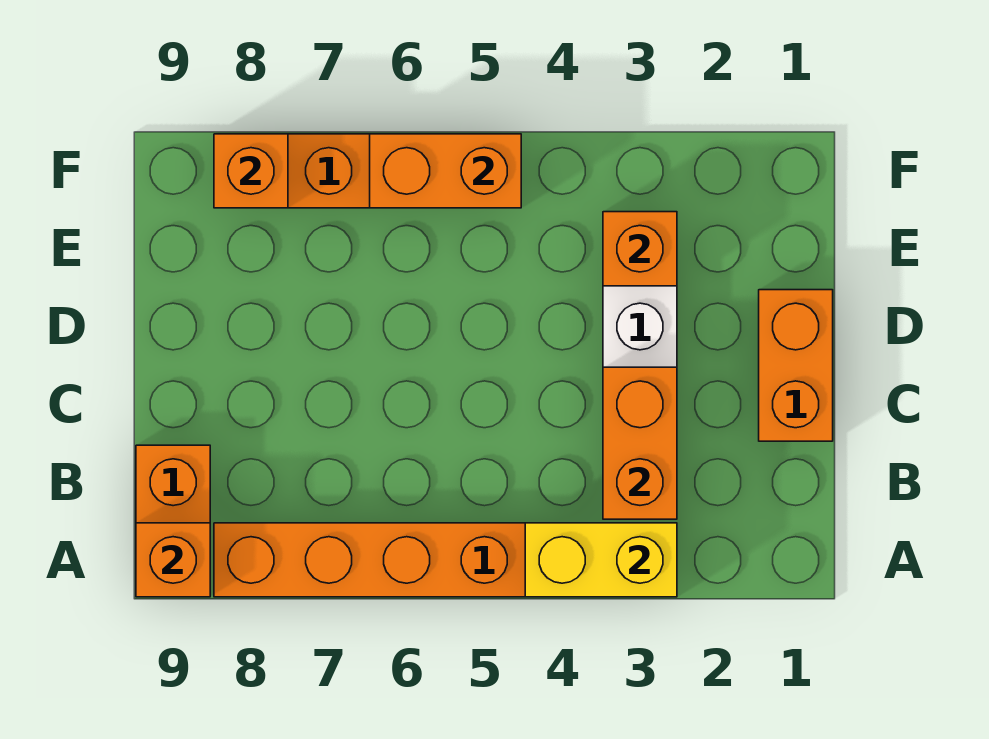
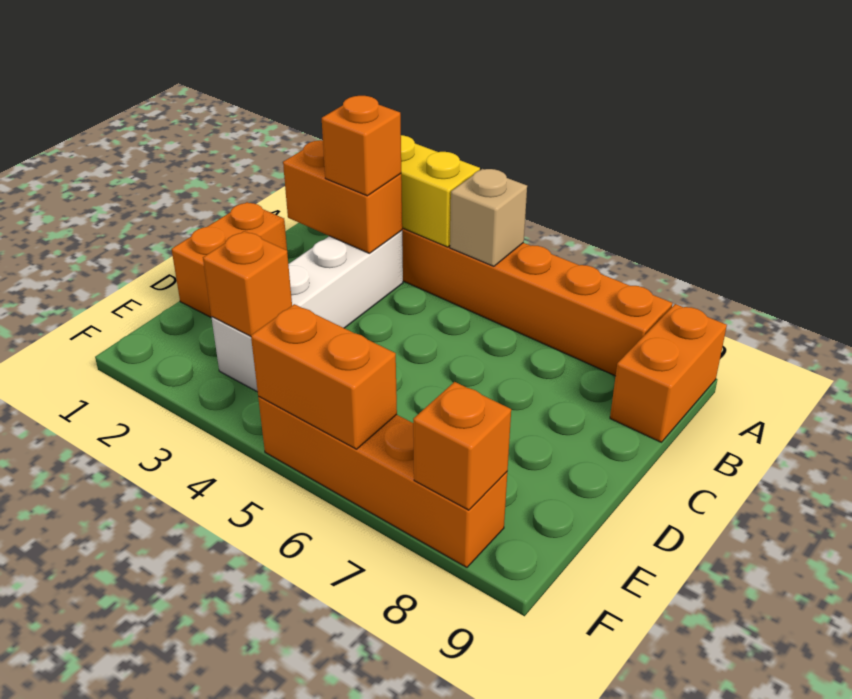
none -> tan brick A5 level 2
orange brick A9 level 2 -> orange brick B3 level 3
orange brick B3:C3 level 2 -> orange brick B2:B3 level 2

